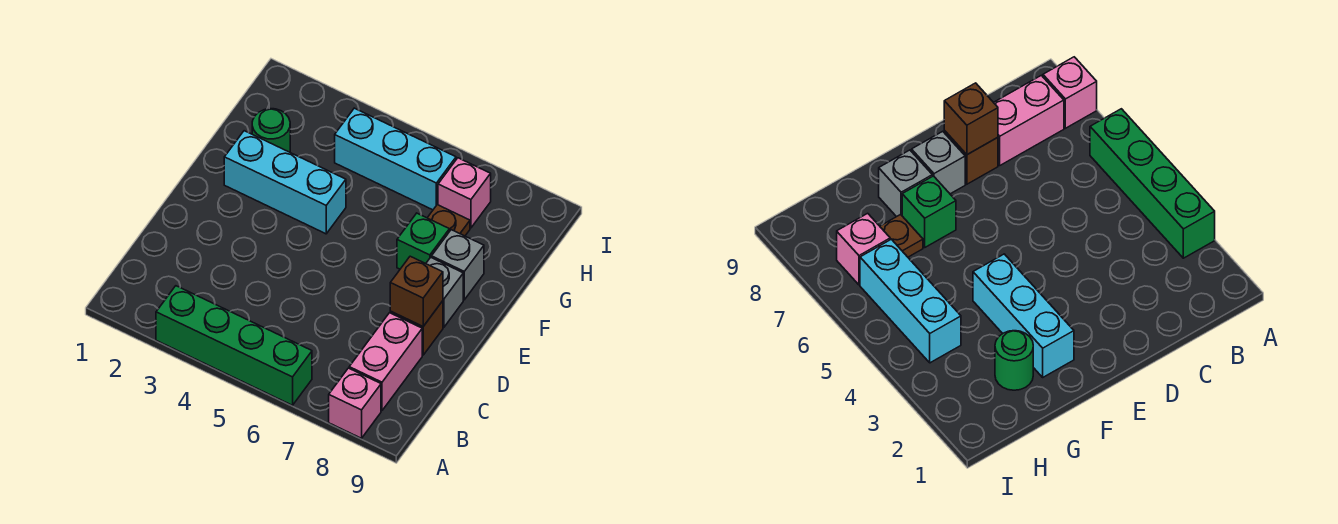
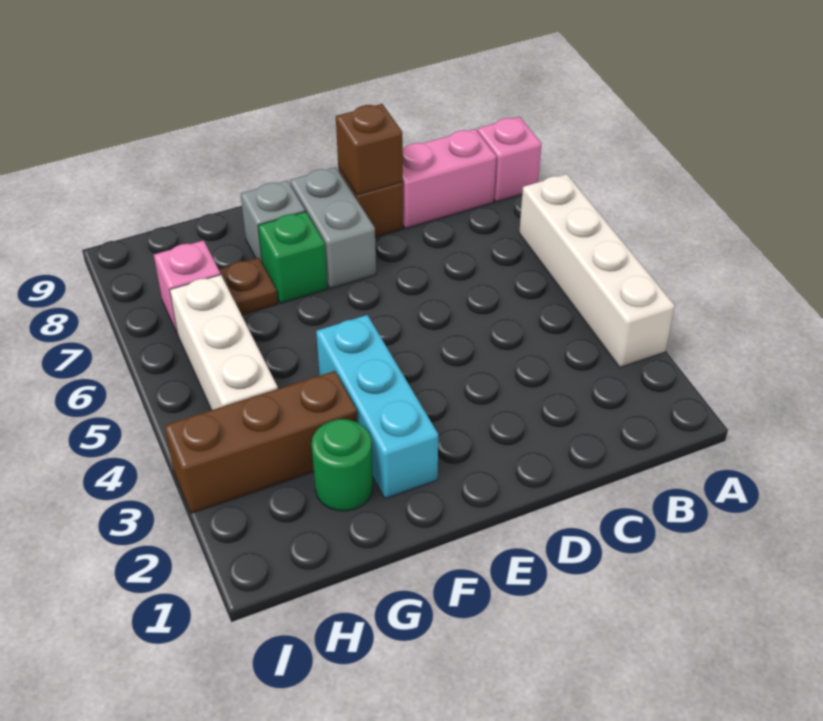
green brick A3:A6 level 1 -> white brick A3:A6 level 1
grey brick E8 level 1 -> grey brick E7:E8 level 1
none -> brown brick G3:I3 level 1
cyan brick H4:H6 level 1 -> white brick H4:H6 level 1

